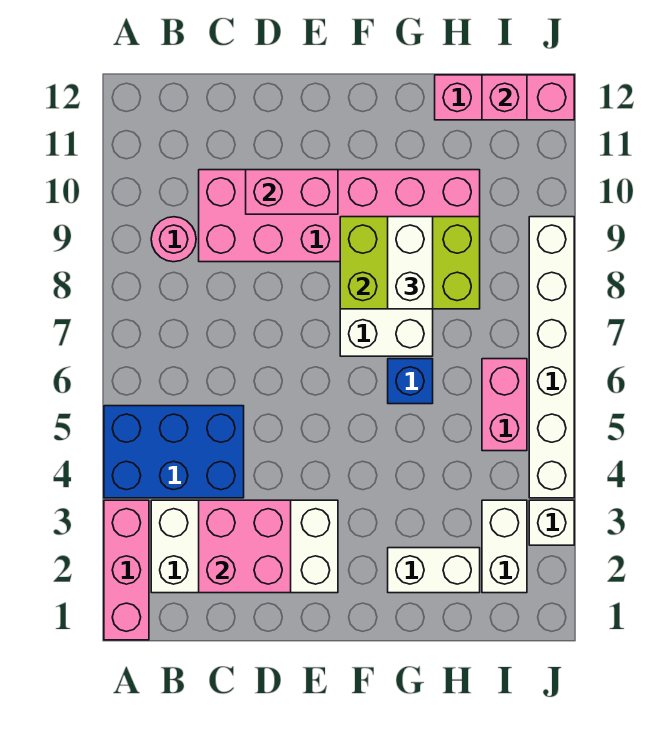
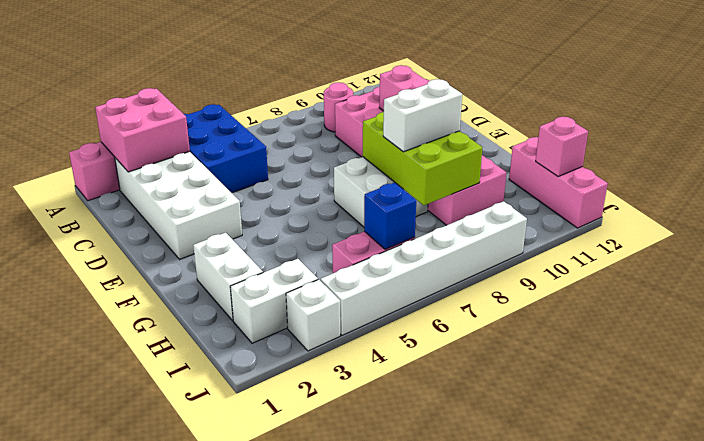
pink brick C2:D3 level 2 -> pink brick A2:B3 level 2
blue brick G6 level 1 -> blue brick I6 level 2

